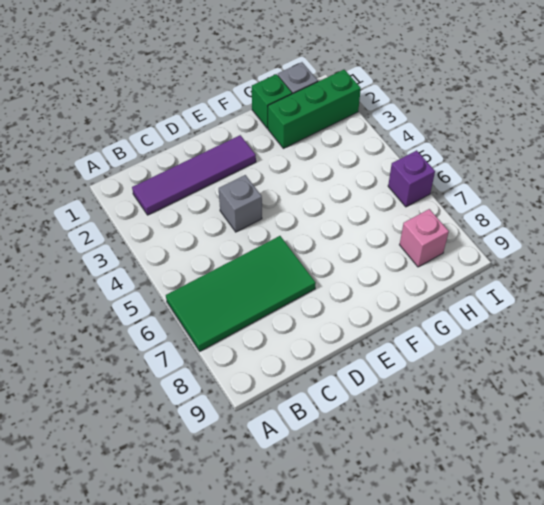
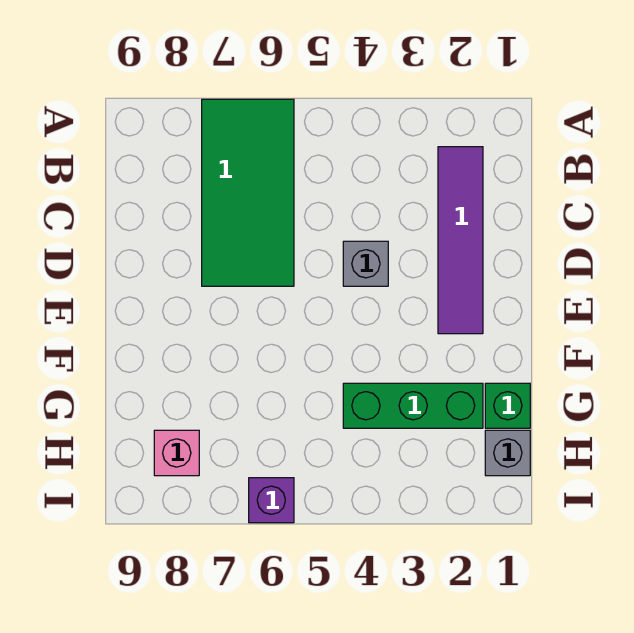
green brick G2:I2 level 1 -> green brick G2:G4 level 1

